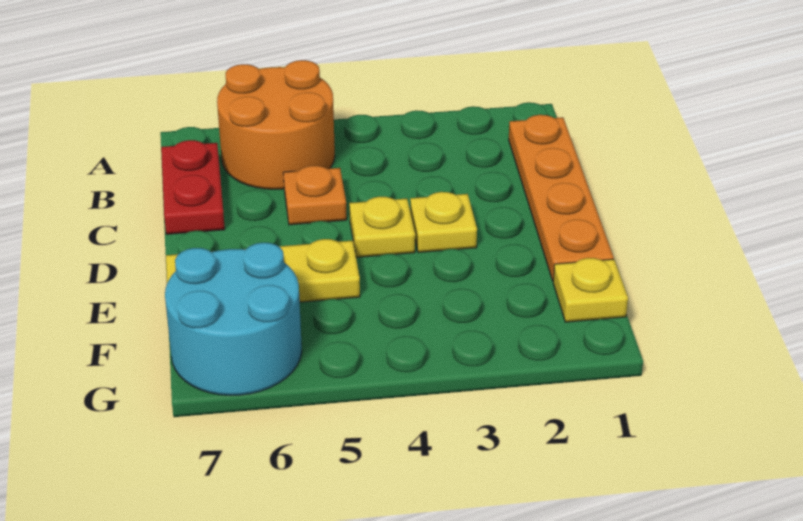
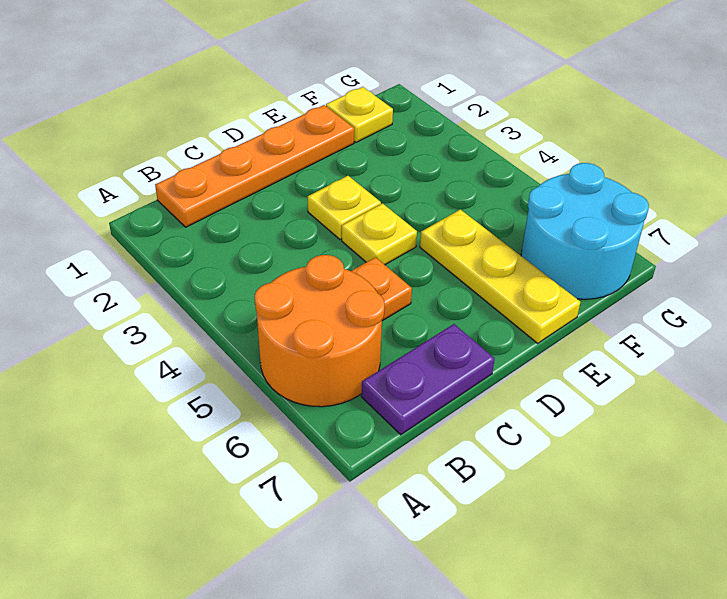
red plate B7:C7 level 1 -> purple plate B7:C7 level 1

